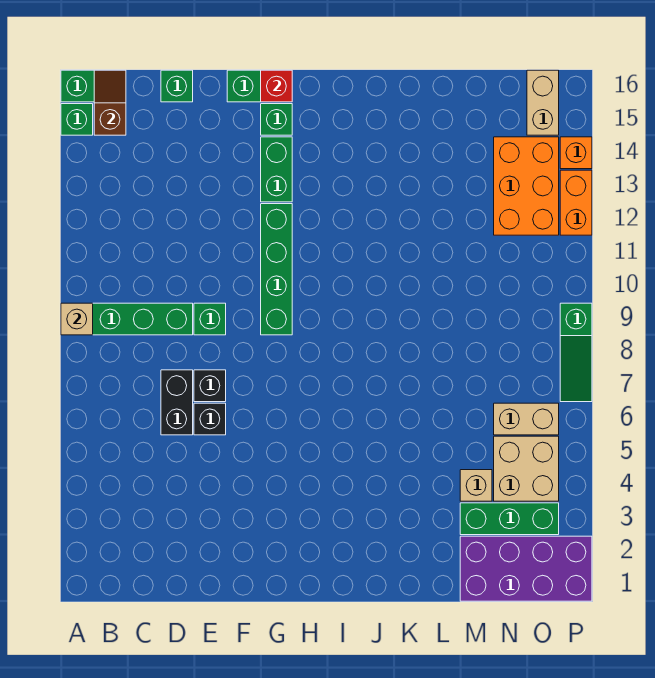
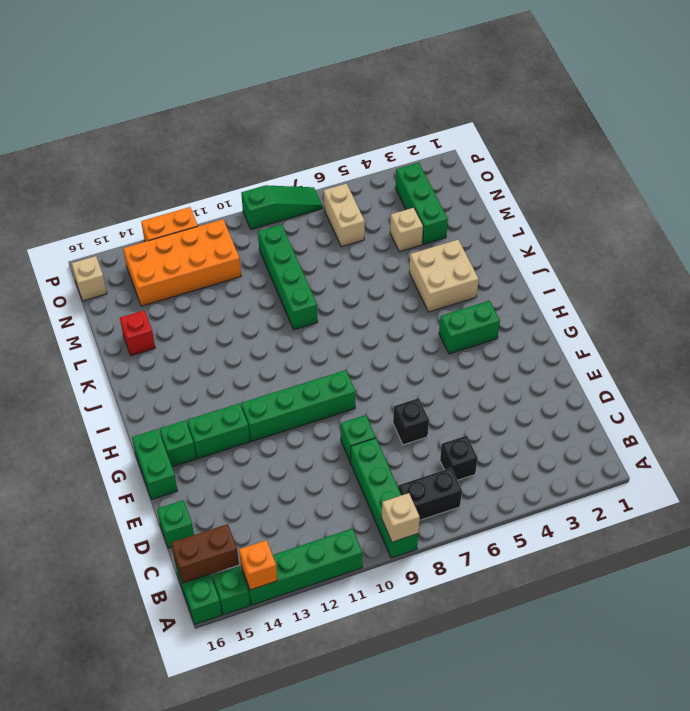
none -> green brick A11:A14 level 1
brown slope B15:B16 level 2 top 15 -> brown brick B15:B16 level 2
black brick D6:D7 level 1 -> black brick B7:B8 level 1
black brick E6 level 1 -> black brick C6 level 1
red brick G16 level 2 -> red brick L15 level 1
none -> green brick H3:H4 level 1
none -> green brick K9:N9 level 1
purple brick M1:P2 level 1 -> none
tan brick N4:O5 level 1 -> tan brick J3:K4 level 1
orange brick N12:O14 level 1 -> orange brick N11:O14 level 1
tan brick O15:O16 level 1 -> tan brick O16 level 1
orange brick P14 level 1 -> orange brick A14 level 2

